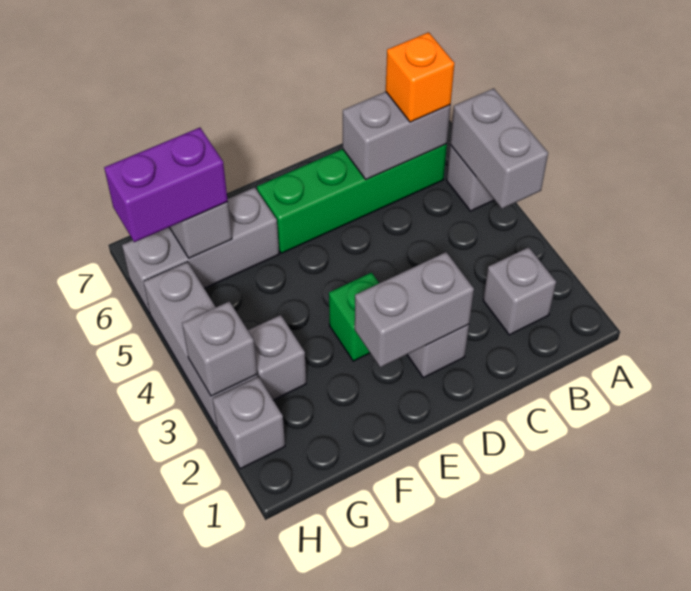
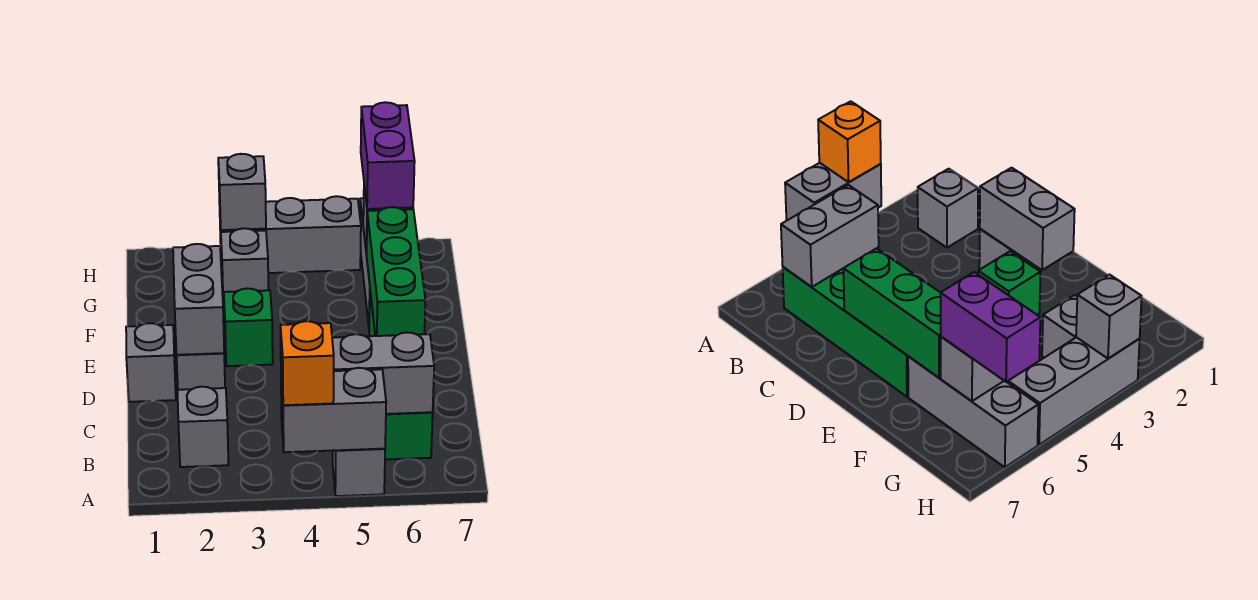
grey brick B6:C6 level 2 -> grey brick B5:B6 level 2
orange brick B6 level 3 -> orange brick A4 level 3
none -> green brick D6:F6 level 2
grey brick H2 level 1 -> grey brick D1 level 1

